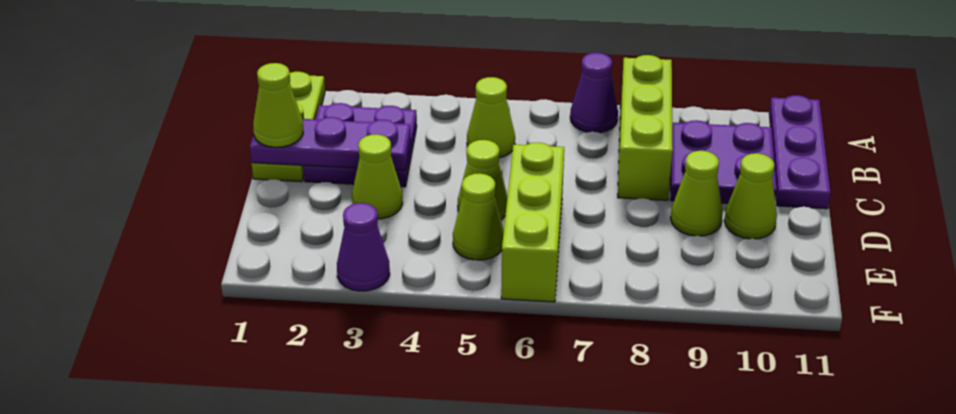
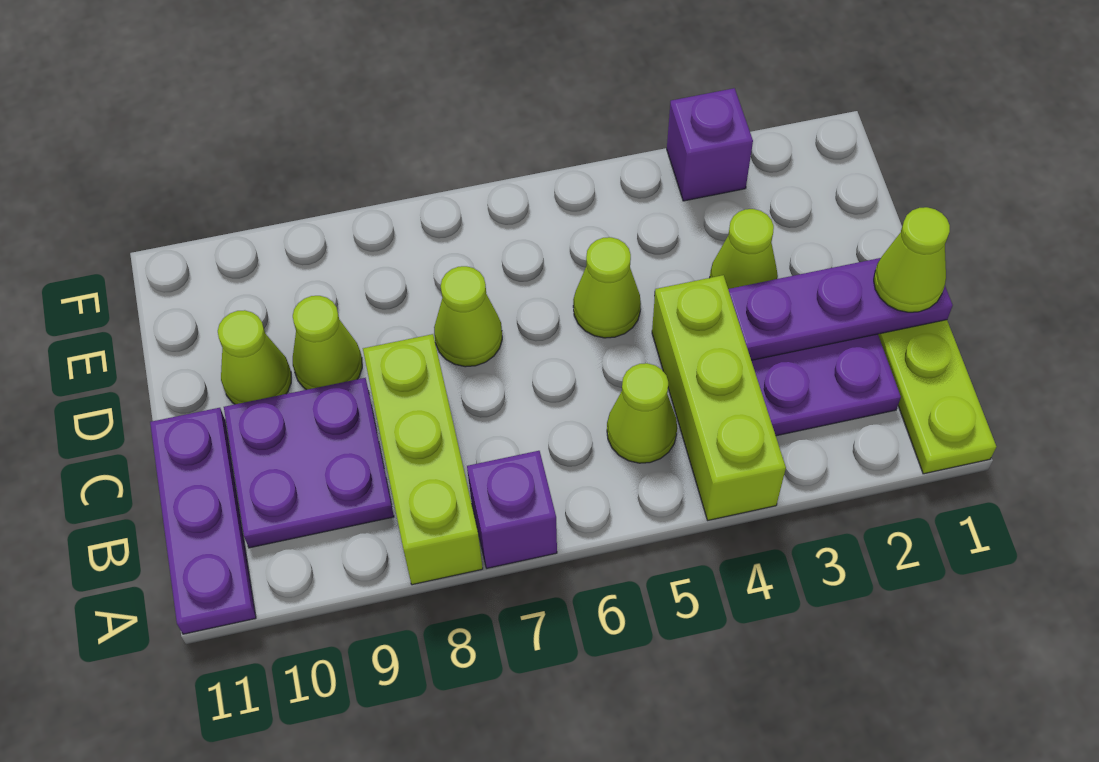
purple cone A7 level 1 -> purple brick A7 level 1
lime brick D6:F6 level 1 -> lime brick A4:C4 level 1
lime cone E5 level 1 -> lime cone D7 level 1
purple cone F3 level 1 -> purple brick F3 level 1

